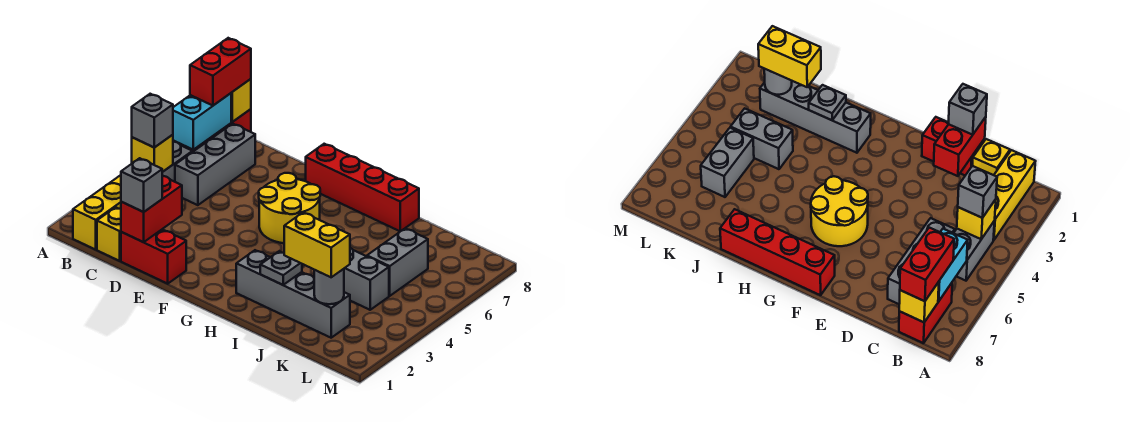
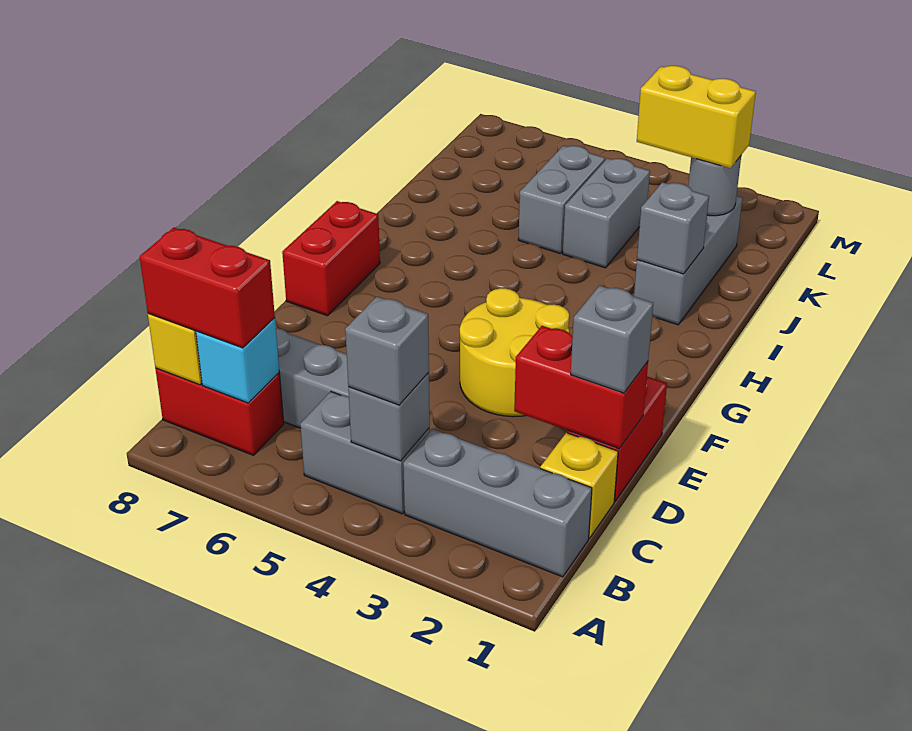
yellow brick B1:B3 level 1 -> grey brick B1:B3 level 1
yellow brick B4 level 2 -> grey brick B4 level 2
cyan brick B6:B7 level 2 -> cyan brick B7 level 2
yellow round brick F5:G6 level 1 -> yellow round brick E3:F4 level 1
red brick F8:I8 level 1 -> red brick F8:G8 level 1
grey brick H2:K2 level 1 -> grey brick I2:K2 level 1
grey plate I2 level 2 -> grey brick I2 level 2
yellow brick J2:K2 level 3 -> yellow brick K2:K3 level 3
grey brick K5:K6 level 1 -> grey brick J5:K5 level 1

